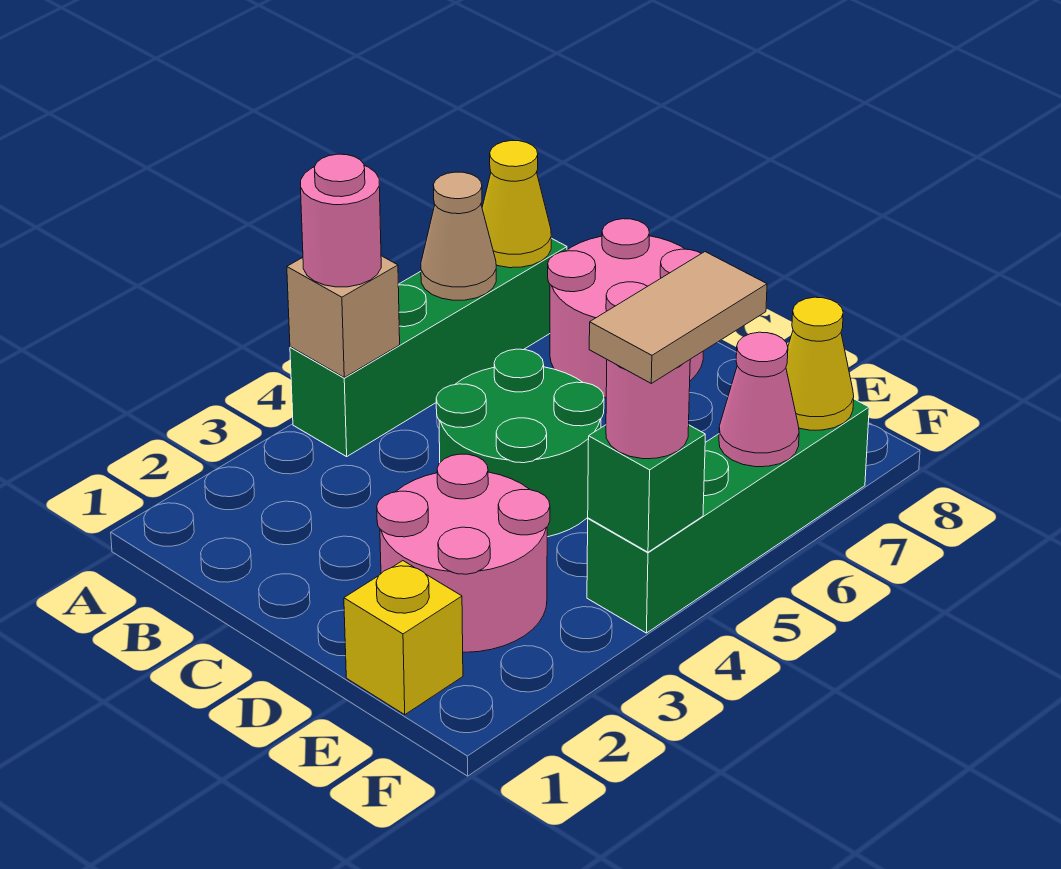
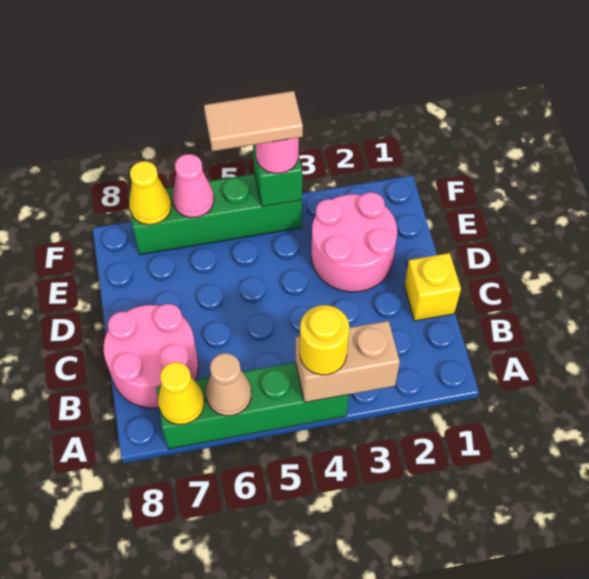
tan brick A4 level 2 -> tan brick A3:A4 level 2
pink round brick A4 level 3 -> yellow round brick A4 level 3
green round brick C4:D5 level 1 -> none
yellow brick E1 level 1 -> yellow brick C1 level 1

